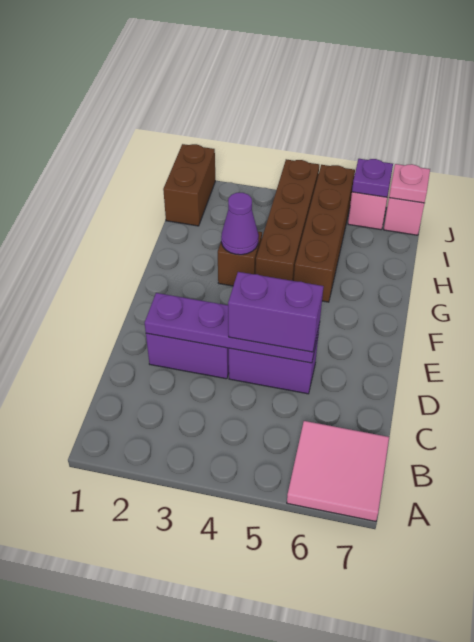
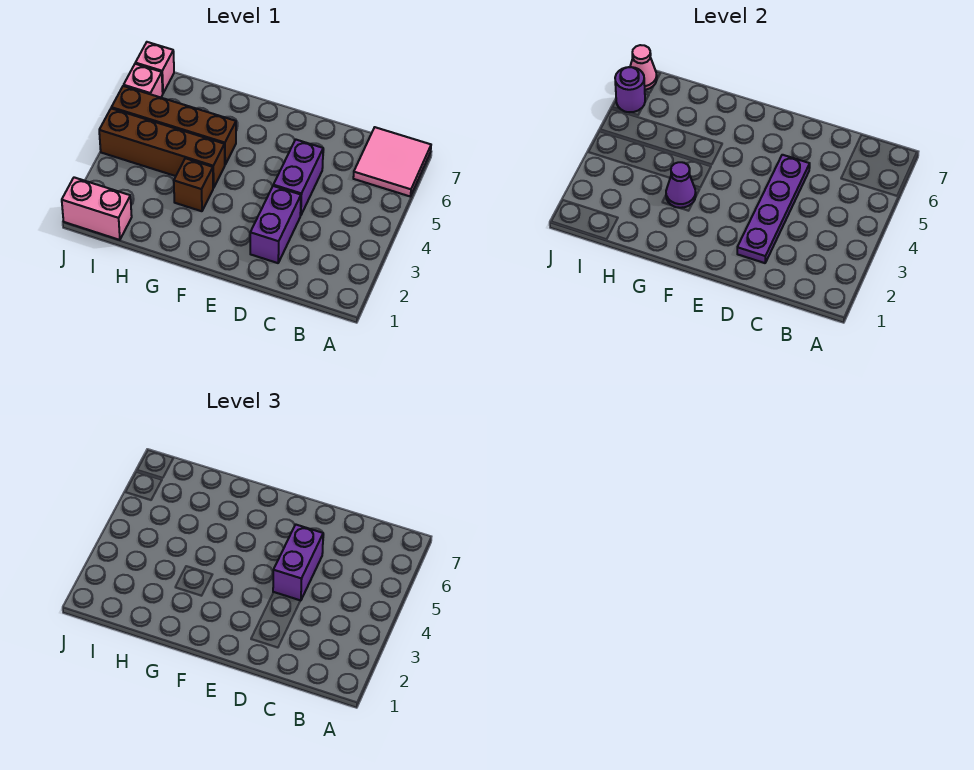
brown brick I1:J1 level 1 -> pink brick I1:J1 level 1
purple plate J6 level 2 -> purple round brick J6 level 2
pink plate J7 level 2 -> pink cone J7 level 2

